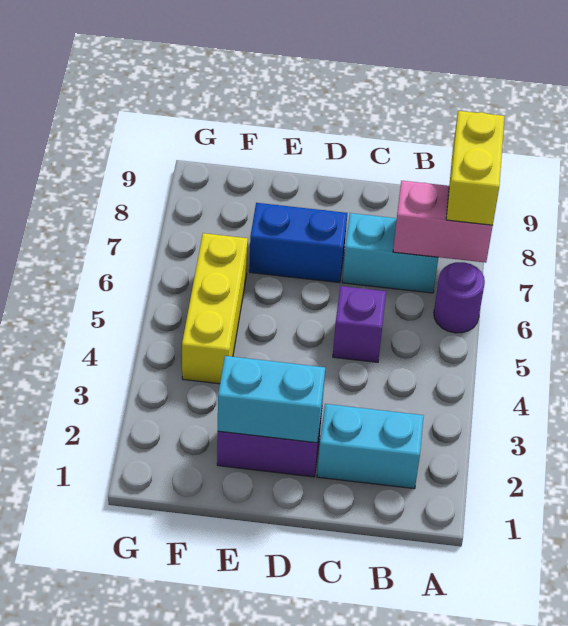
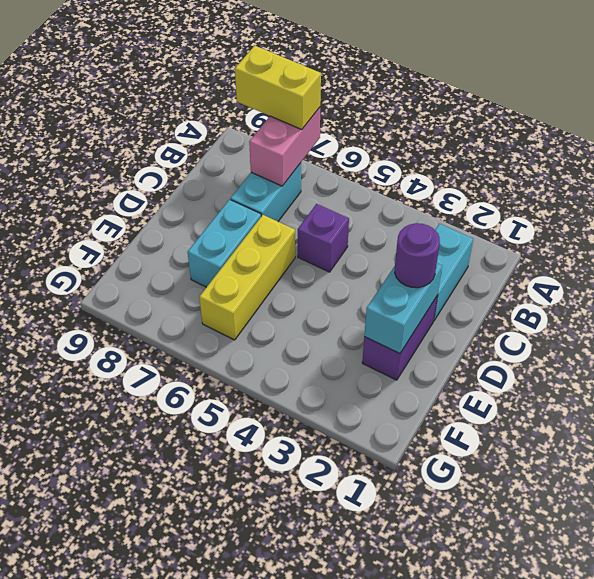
purple round brick A6 level 1 -> purple round brick D2 level 3
blue brick D7:E7 level 1 -> cyan brick D7:E7 level 1
yellow brick F4:F6 level 1 -> yellow brick D6:F6 level 1

